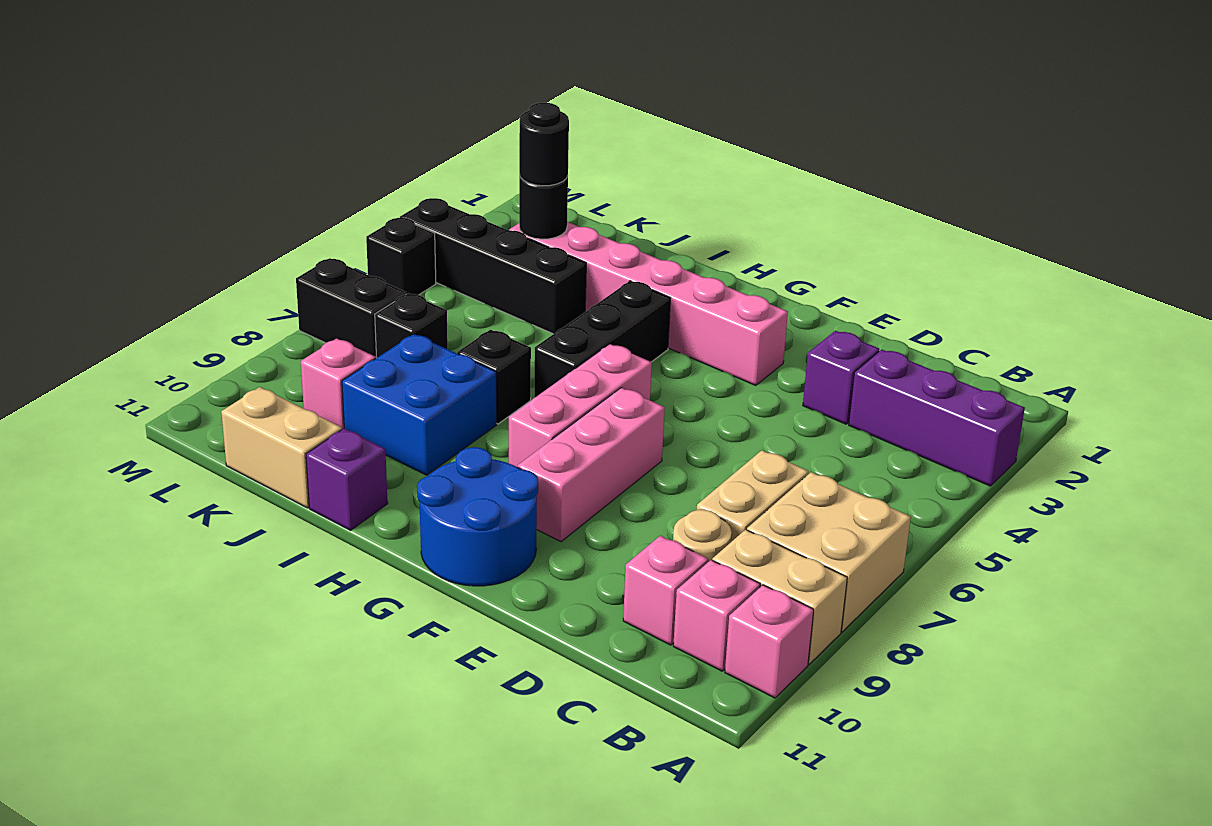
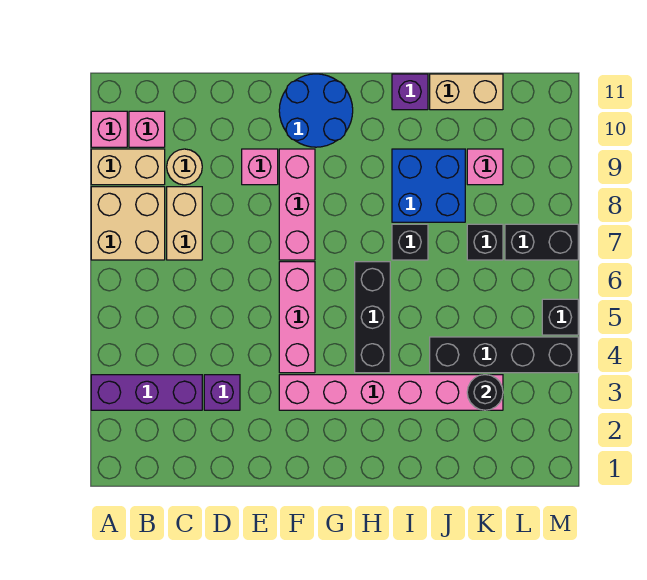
pink brick C10 level 1 -> pink brick E9 level 1
pink brick G6:G8 level 1 -> pink brick F4:F6 level 1
black round brick K3 level 3 -> none

